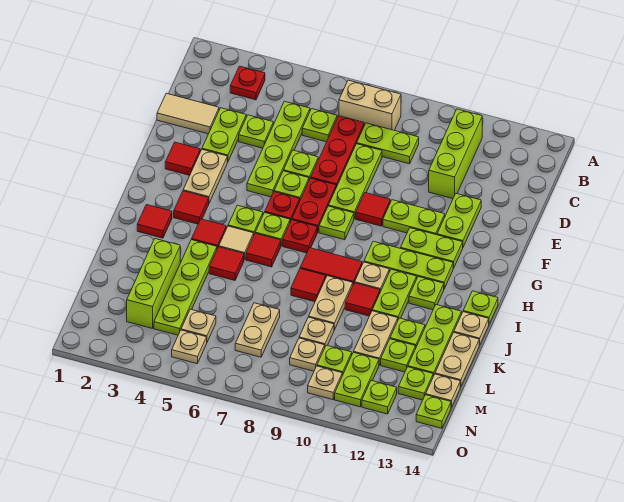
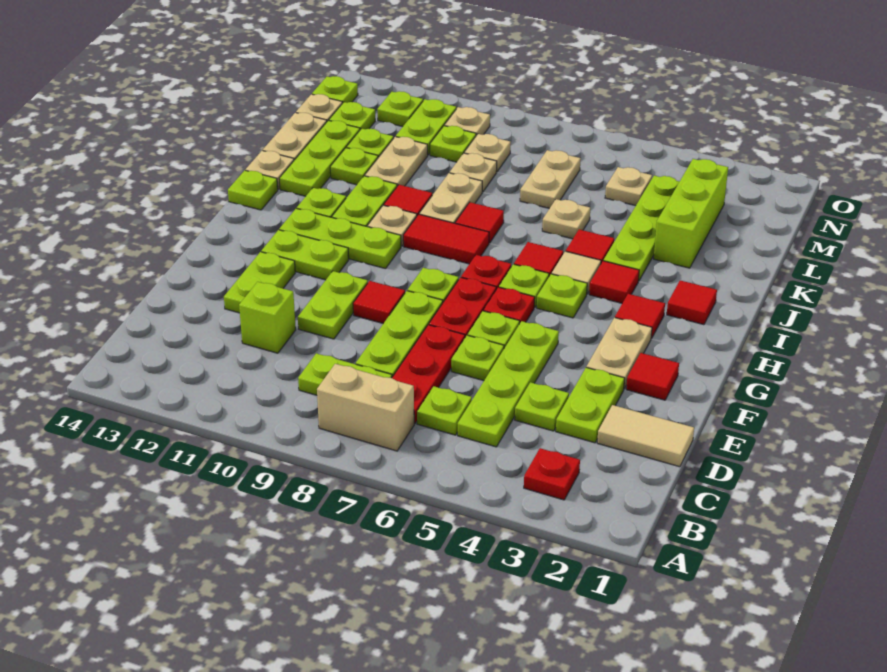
lime brick B11:D11 level 1 -> lime brick D11 level 1
lime plate F10:F11 level 1 -> lime plate E10:F10 level 1
tan plate N5 level 1 -> tan plate K6 level 1

